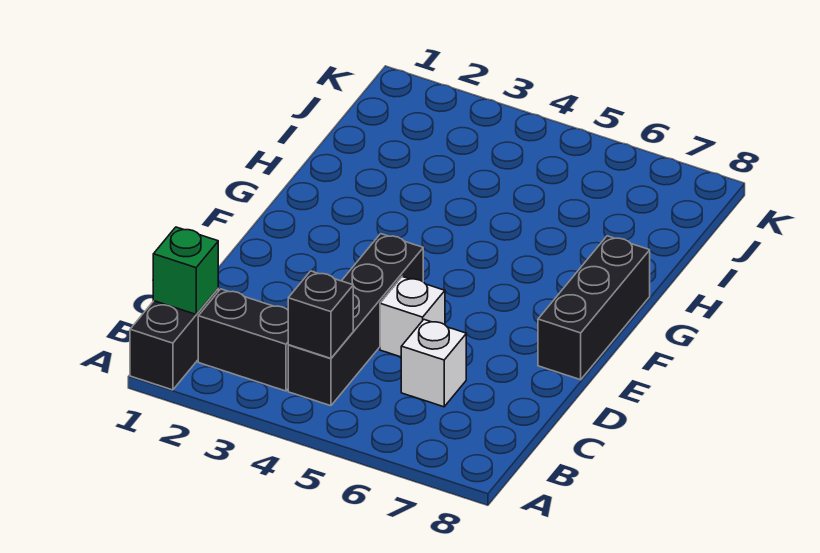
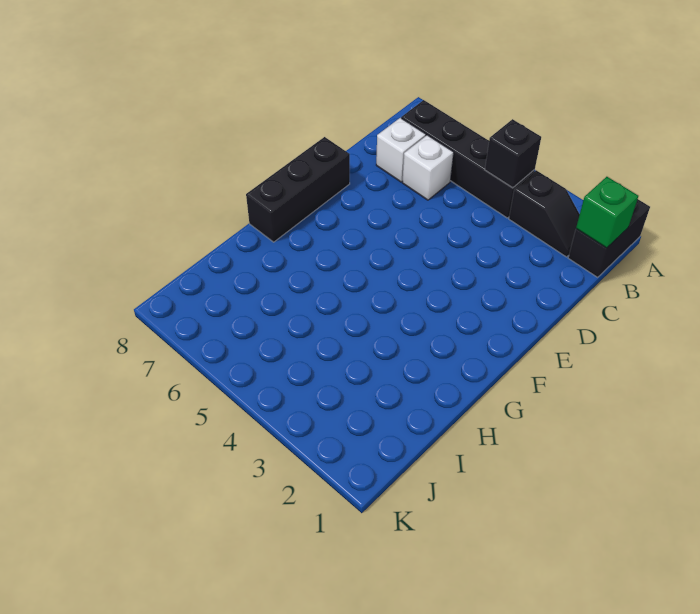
black brick B2:B3 level 1 -> black slope B2:B3 level 1 top 3
black brick B4:E4 level 1 -> black brick B4:B7 level 1
white brick D5 level 1 -> white brick C7 level 1

